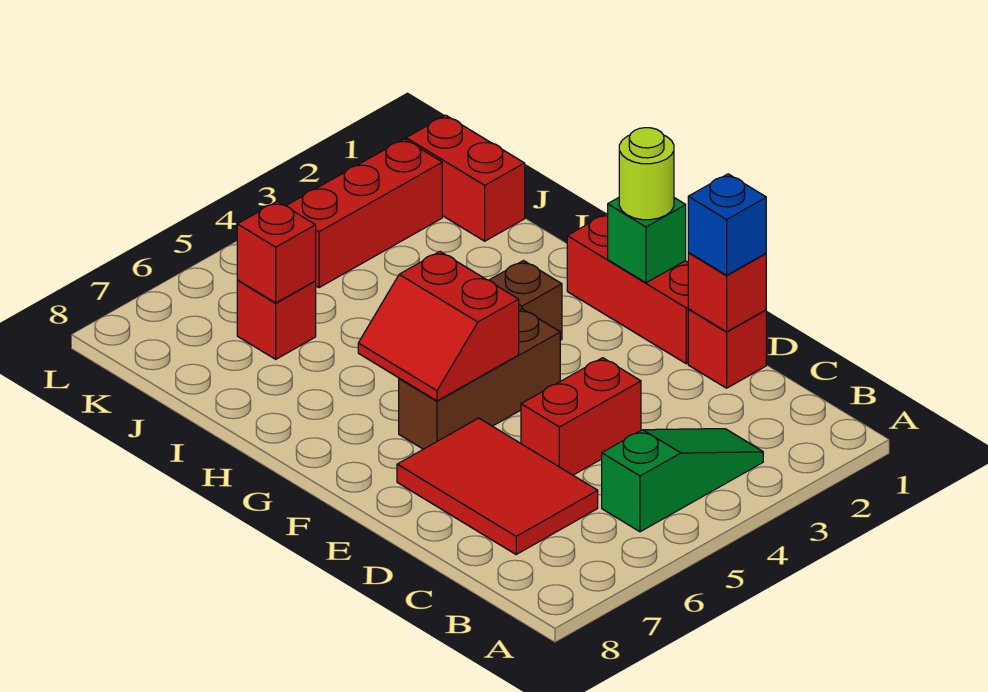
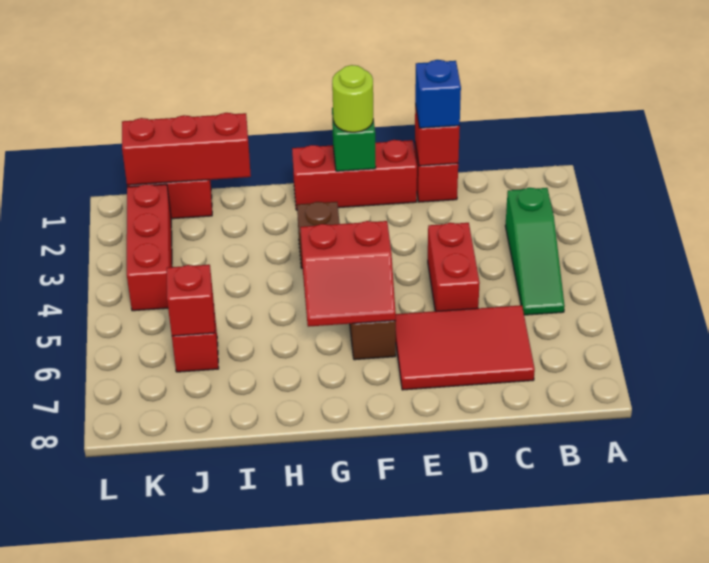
green slope B3:B5 level 1 top 5 -> green slope B3:B5 level 1 top 3
none -> red brick I1:K1 level 2

